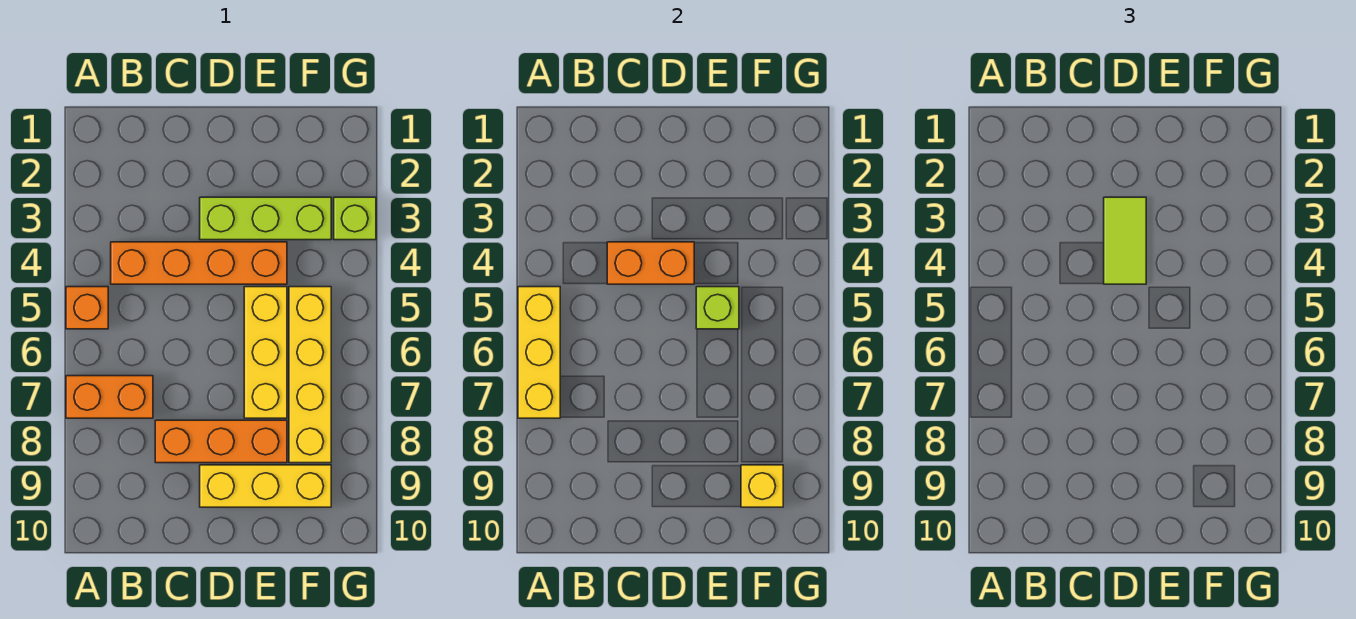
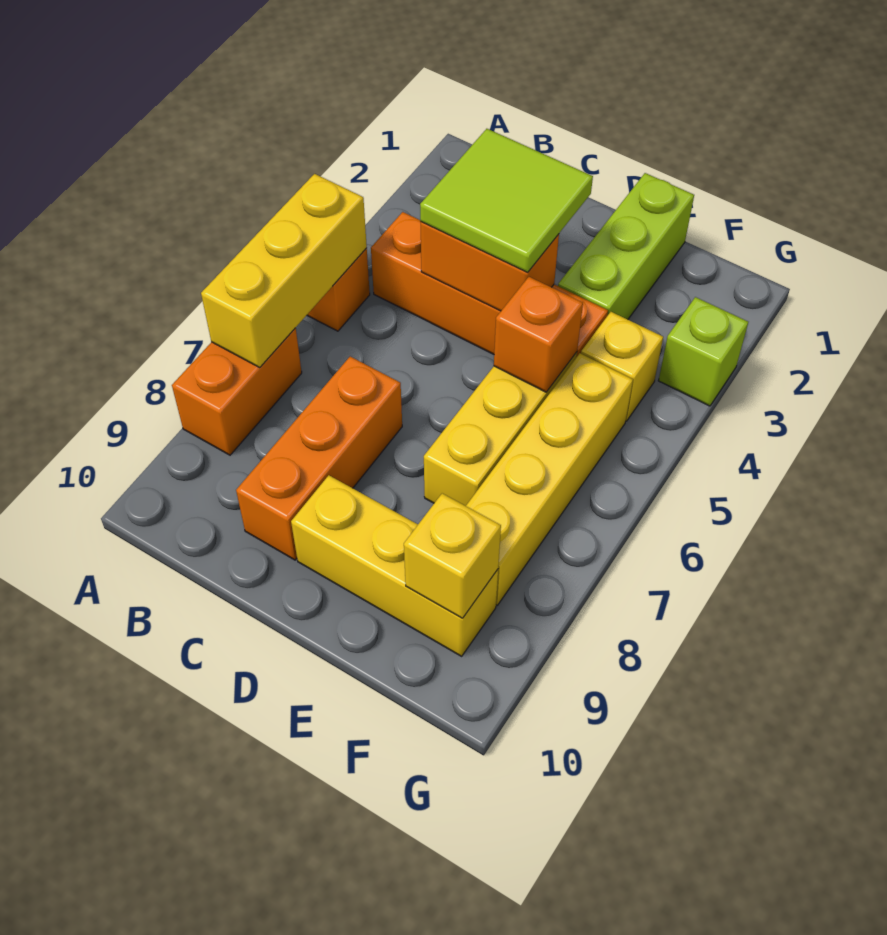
orange brick A7:B7 level 1 -> orange brick A7:A8 level 1
orange brick C8:E8 level 1 -> orange brick C7:C9 level 1
lime brick D3:F3 level 1 -> lime brick E1:E3 level 1
lime tile D3:D4 level 3 -> lime tile C3:D4 level 3
lime brick E5 level 2 -> orange brick E5 level 2
none -> yellow brick F4 level 1

